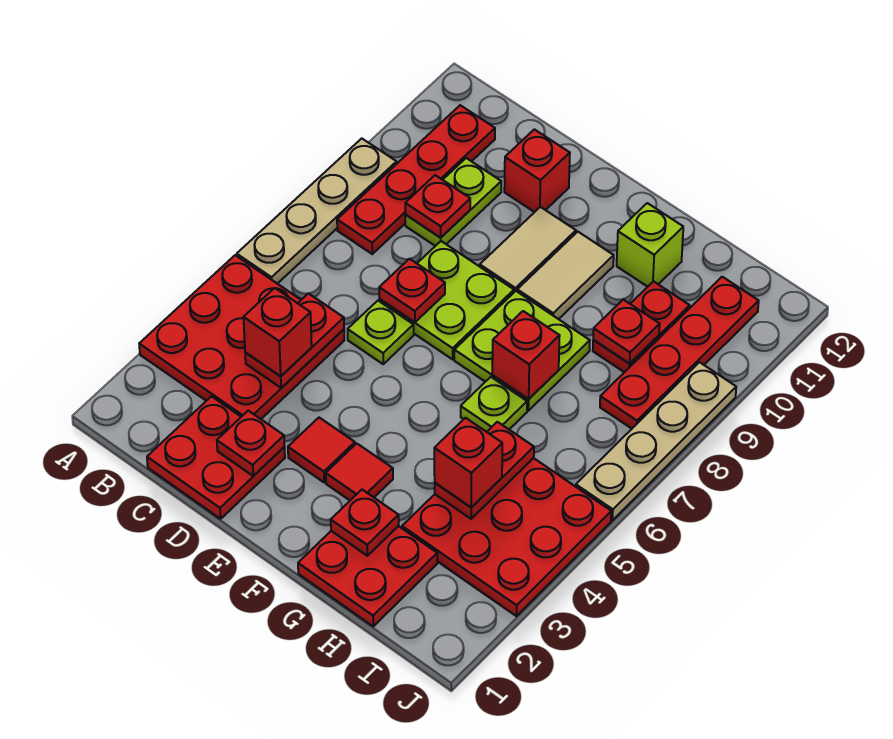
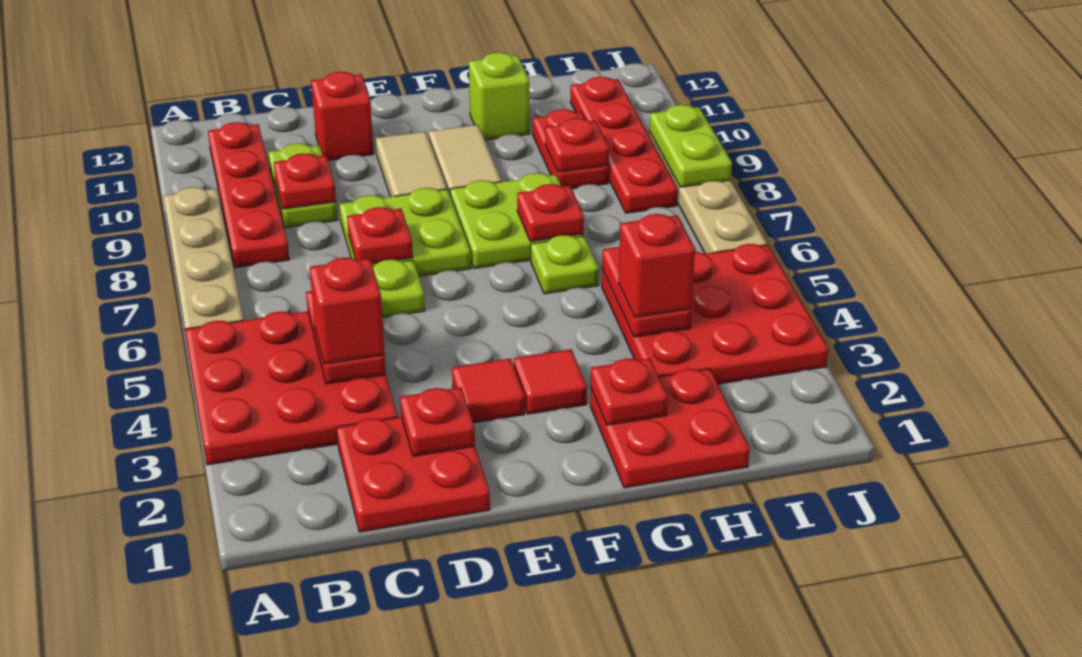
red brick G7 level 2 -> red plate G7 level 2
none -> lime plate J8:J9 level 2

